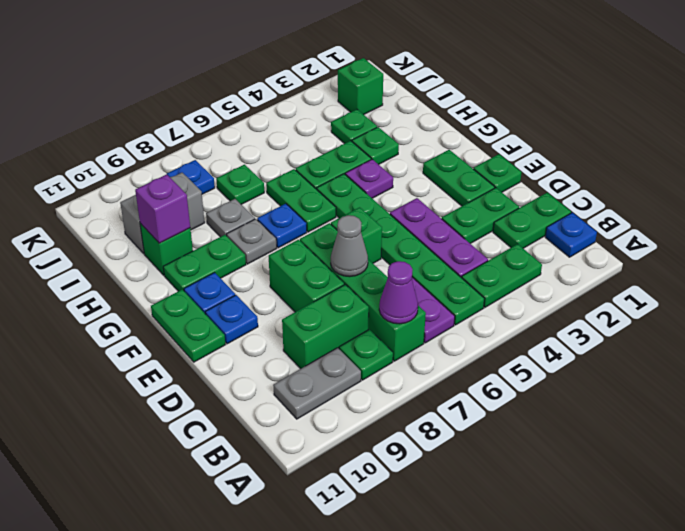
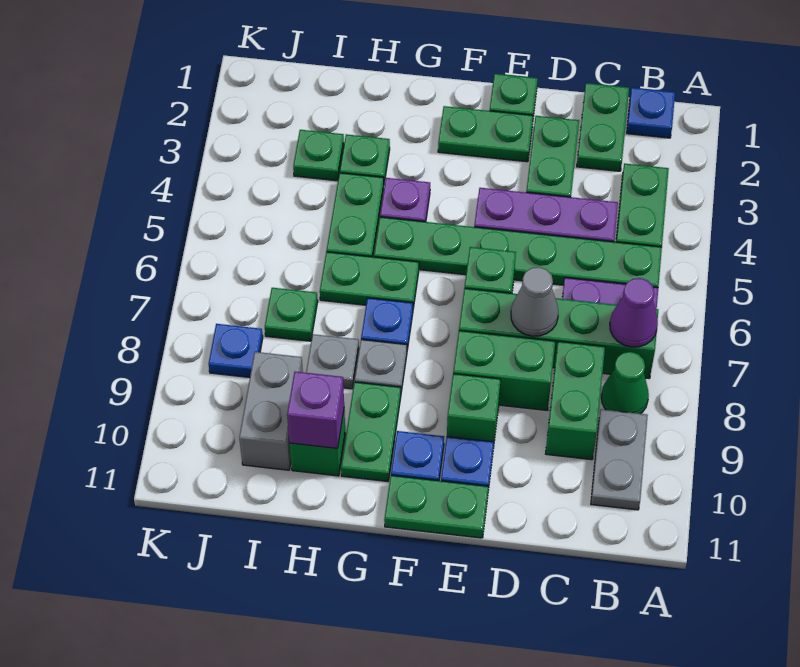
green plate B8 level 1 -> green cone B8 level 1
green brick J2 level 1 -> green brick E9 level 1

